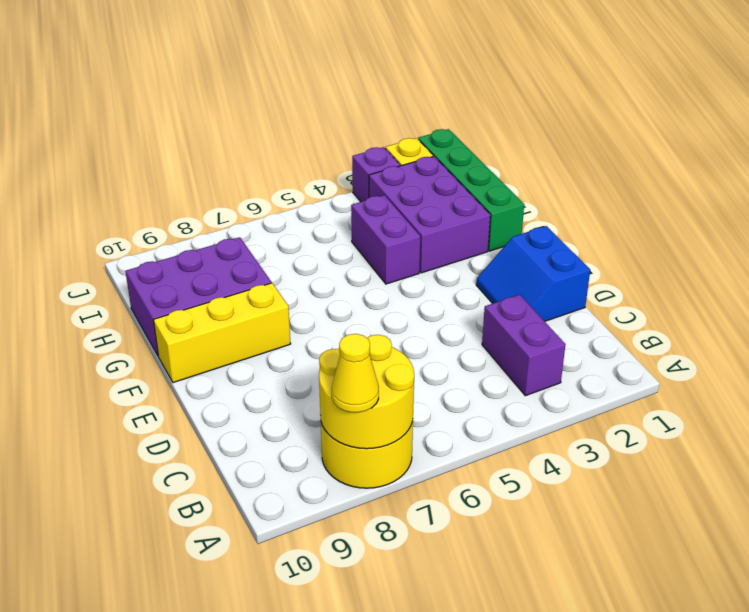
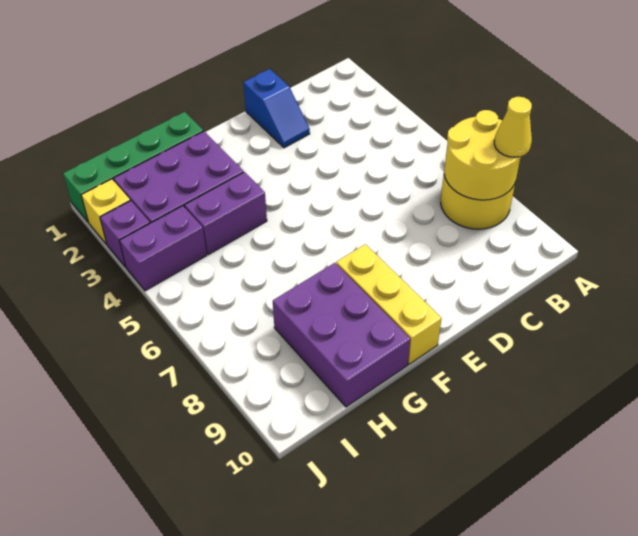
purple brick B3:C3 level 1 -> purple brick I4:J4 level 1
blue slope D1:E2 level 1 top 1 -> blue slope D1:D2 level 1 top 1

